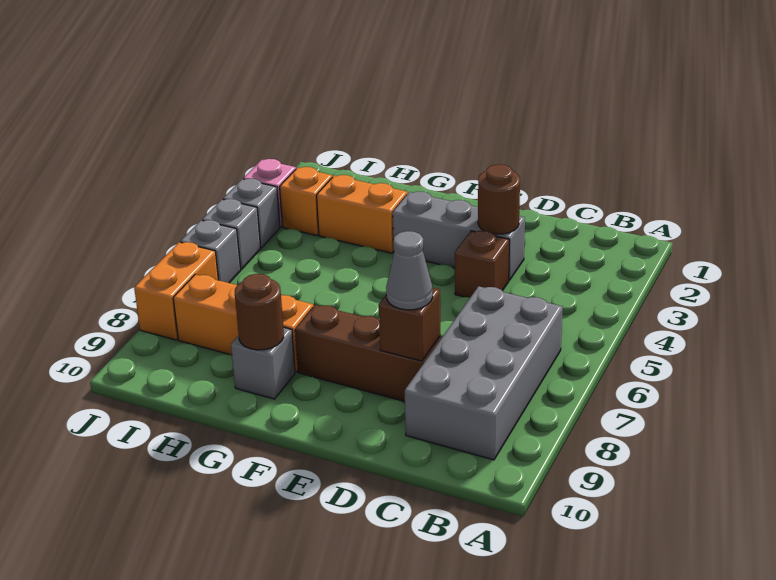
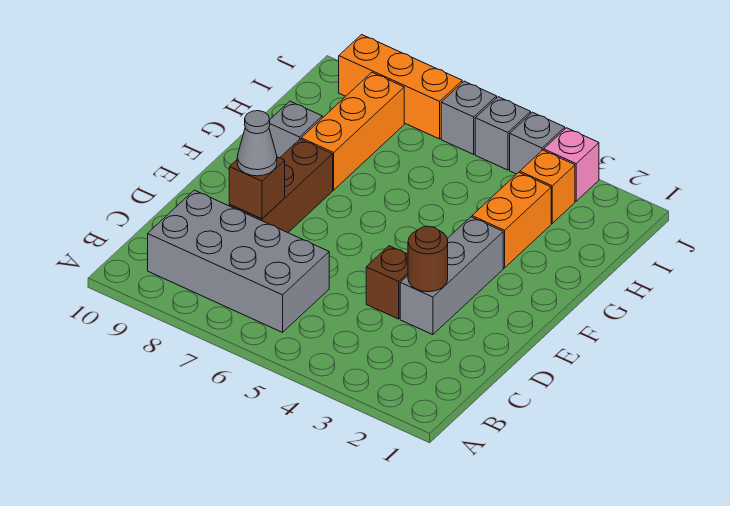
brown round brick G9 level 2 -> none
orange brick J7:J8 level 1 -> orange brick J7:J9 level 1

